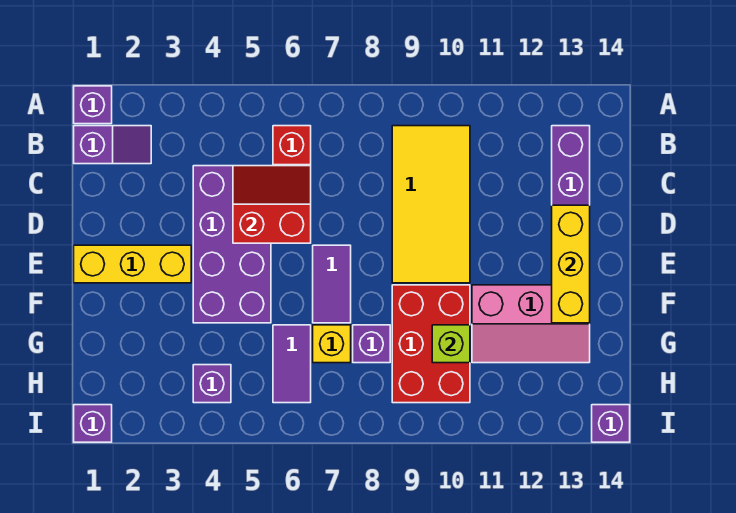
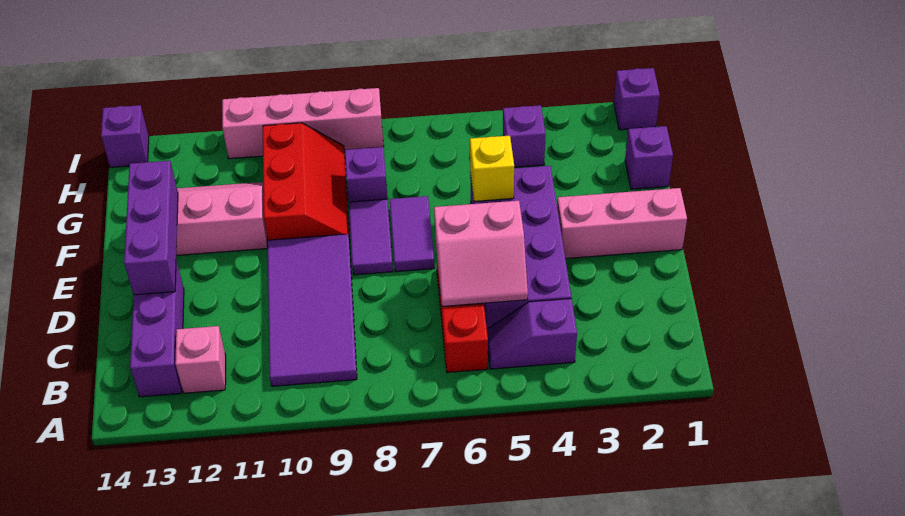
purple brick A1 level 1 -> purple brick G1 level 1
purple slope B1:B2 level 1 top 1 -> purple slope B4:B5 level 1 top 4
yellow tile B9:E10 level 1 -> purple tile B9:E10 level 1
none -> pink brick B12 level 1
red slope C5:D6 level 2 top D -> pink slope C5:D6 level 2 top D
yellow brick D13:F13 level 2 -> purple brick D13:F13 level 2
yellow brick E1:E3 level 1 -> pink brick E1:E3 level 1
red brick F9:H10 level 1 -> red slope F9:H10 level 1 top 10
purple tile G6:H6 level 1 -> purple tile E8:F8 level 1
yellow brick G7 level 1 -> yellow brick F5 level 2
lime brick G10 level 2 -> none
none -> pink brick I8:I11 level 1

